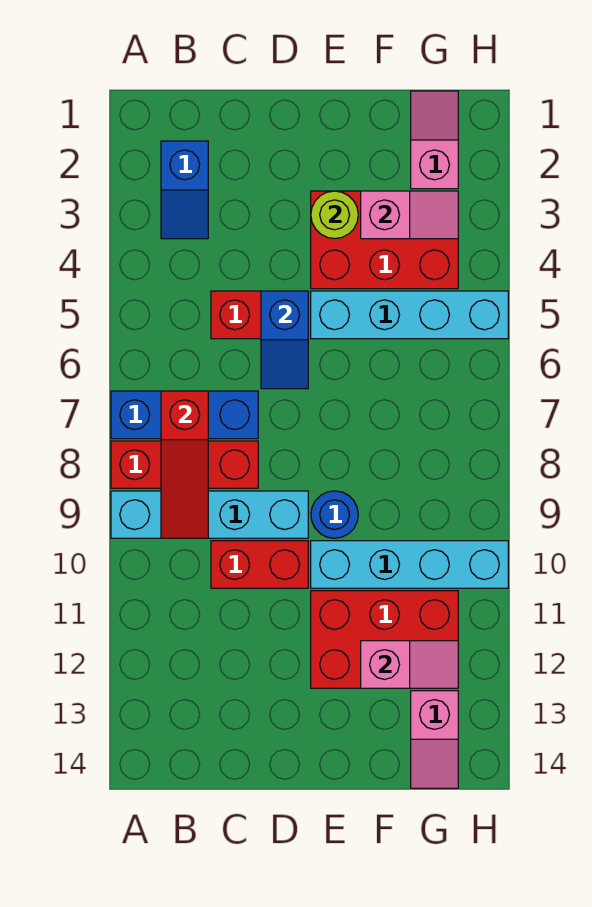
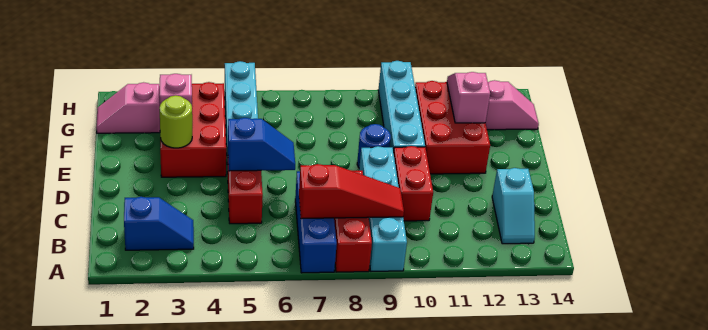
none -> cyan slope B13:C13 level 1 top C

